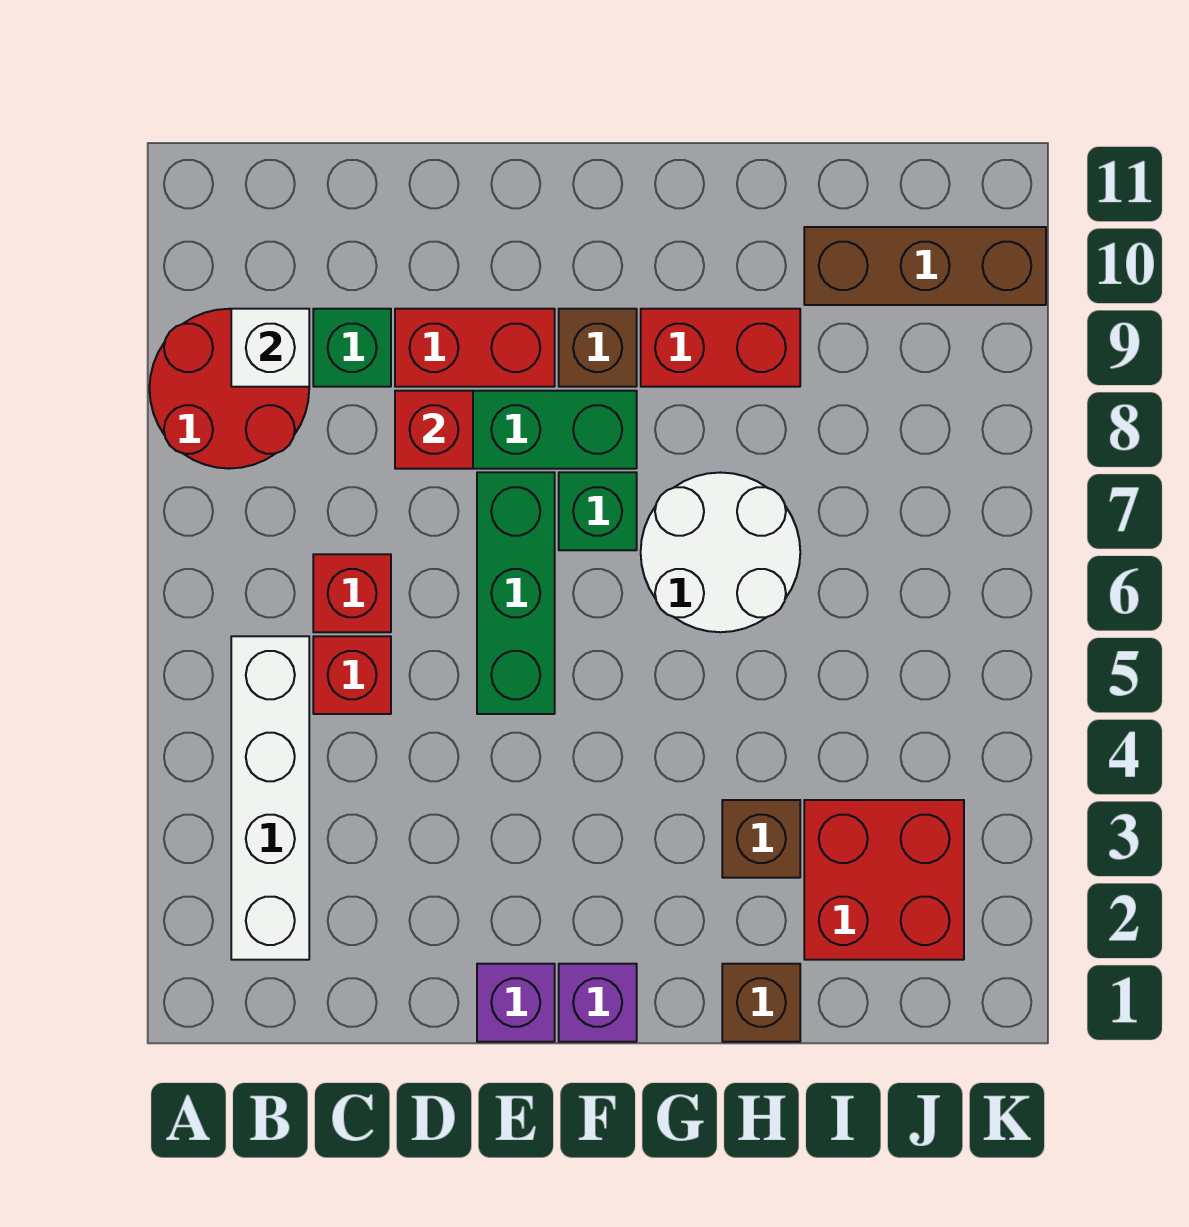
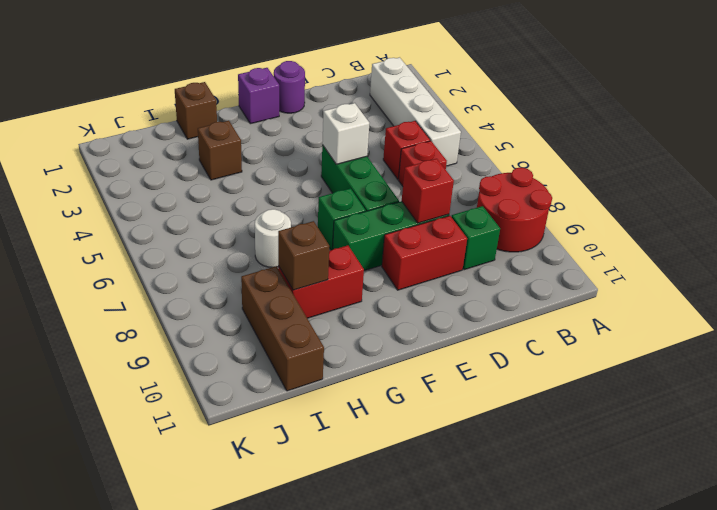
white brick B9 level 2 -> white brick E5 level 2
purple brick E1 level 1 -> purple round brick E1 level 1
brown brick F9 level 1 -> brown brick H9 level 2
white round brick G6:H7 level 1 -> white round brick H7 level 1
red brick I2:J3 level 1 -> none
brown brick I10:K10 level 1 -> brown brick I9:I11 level 1

